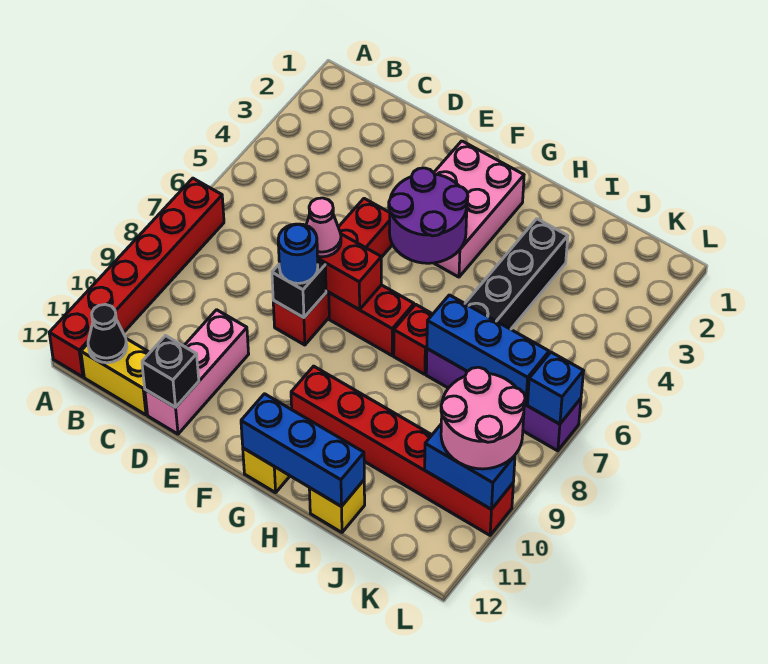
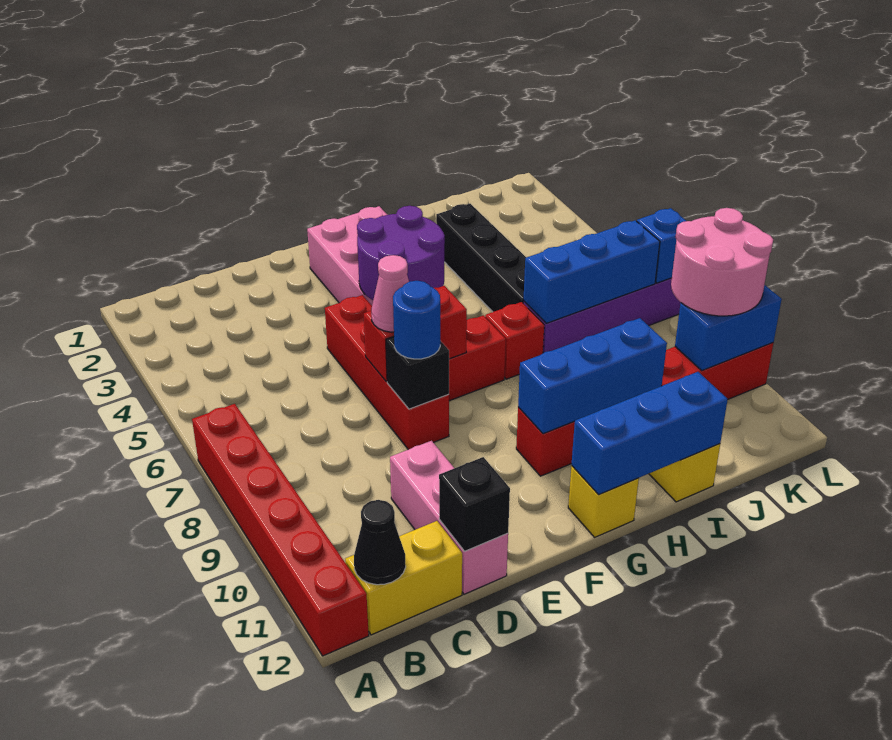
none -> blue brick G10:I10 level 2

